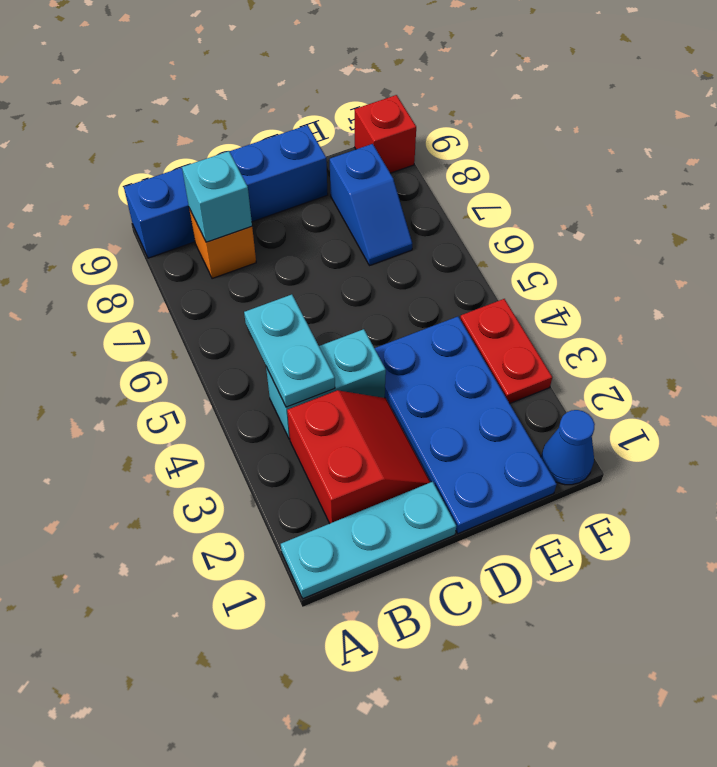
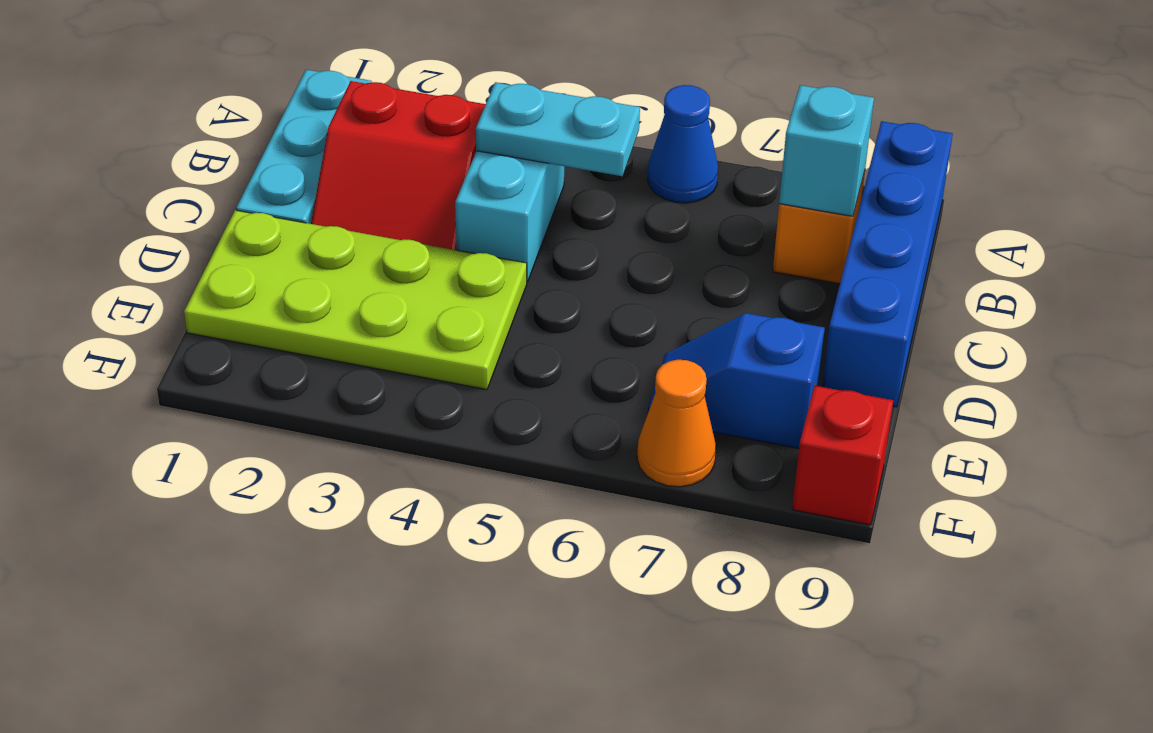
blue plate D1:E4 level 1 -> lime plate D1:E4 level 1
blue cone F1 level 1 -> blue cone A6 level 1
red plate F3:F4 level 1 -> none
none -> orange cone F7 level 1

